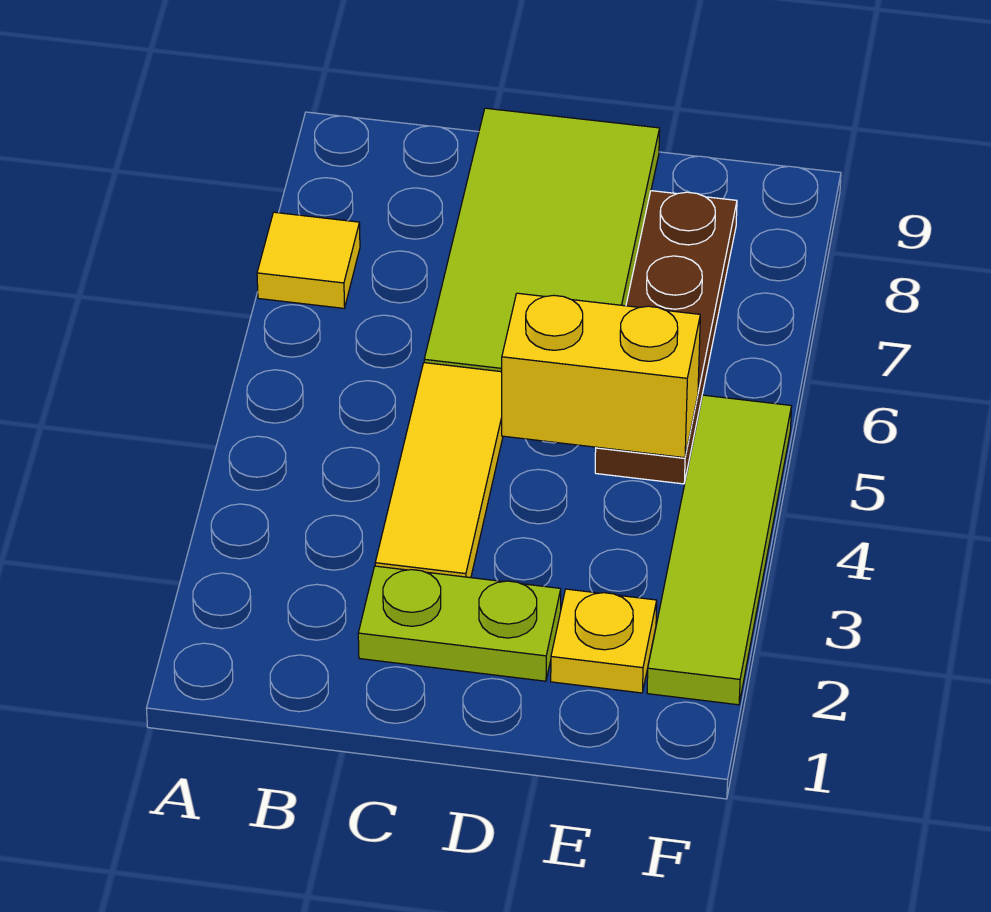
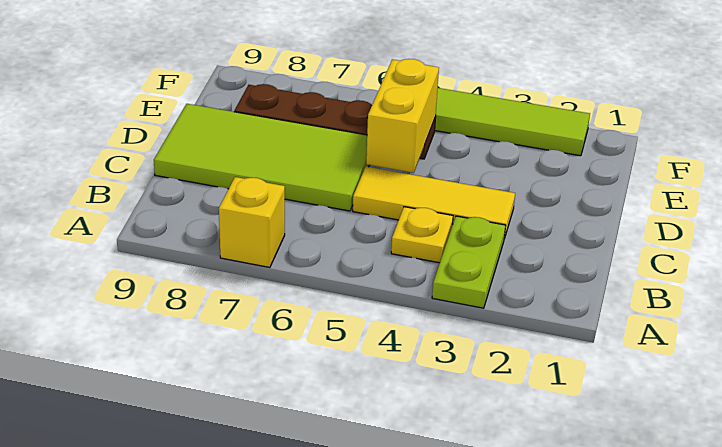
yellow tile A7 level 1 -> yellow brick A7 level 1
lime plate C2:D2 level 1 -> lime plate A3:B3 level 1
yellow plate E2 level 1 -> yellow plate B4 level 1

